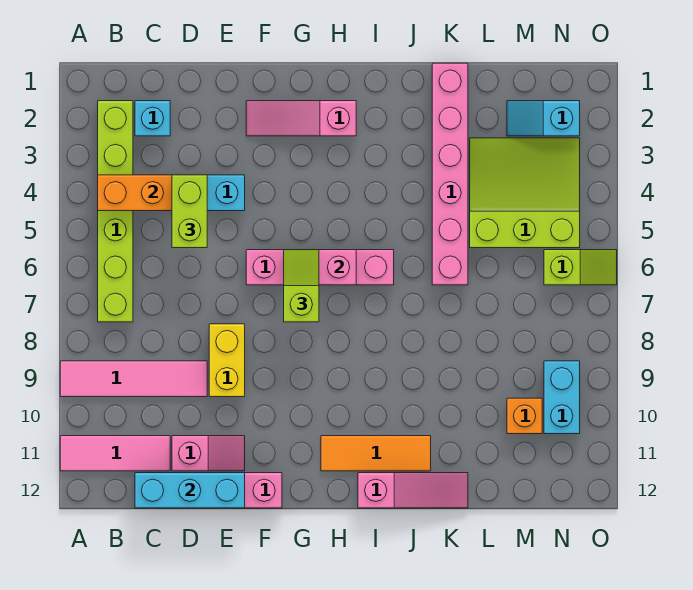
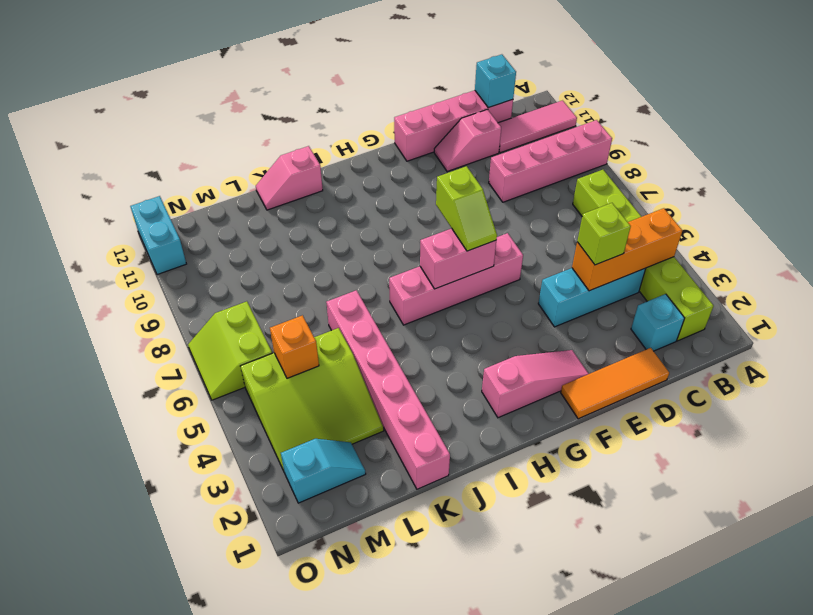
pink tile A9:D9 level 1 -> pink brick A9:D9 level 1
cyan brick C12:E12 level 2 -> cyan brick C12 level 2
lime brick D4:D5 level 3 -> lime brick D4 level 3
yellow brick E8:E9 level 1 -> none
orange tile H11:J11 level 1 -> orange tile D1:F1 level 1
pink slope I12:K12 level 1 top I -> pink slope J12:K12 level 1 top J
orange brick M10 level 1 -> orange brick M5 level 2
lime slope N6:O6 level 1 top N -> lime slope N6:O7 level 1 top N
cyan brick N9:N10 level 1 -> cyan brick O11:O12 level 1

